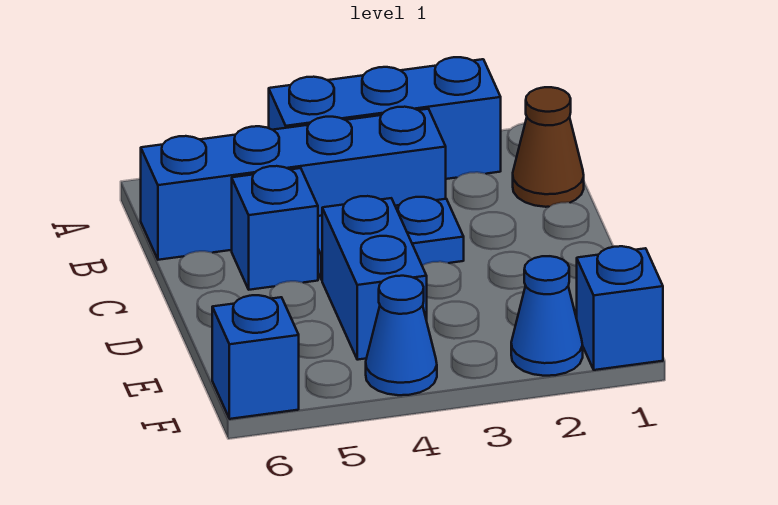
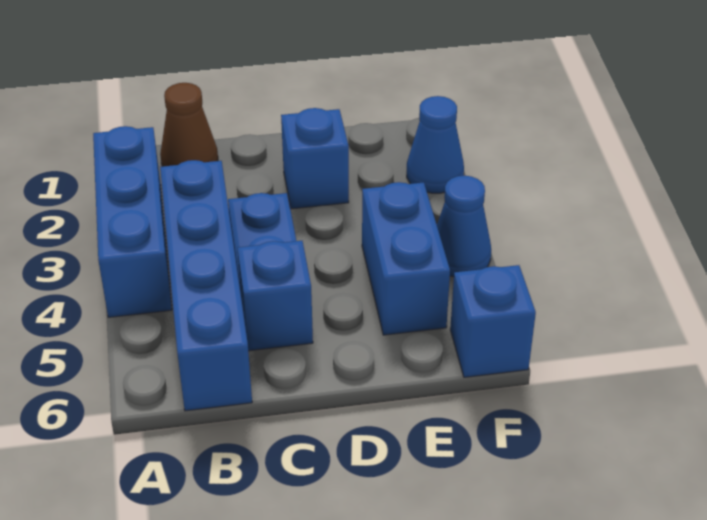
blue brick D4:E4 level 1 -> blue brick E4:E5 level 1
blue brick F1 level 1 -> blue brick D2 level 1

